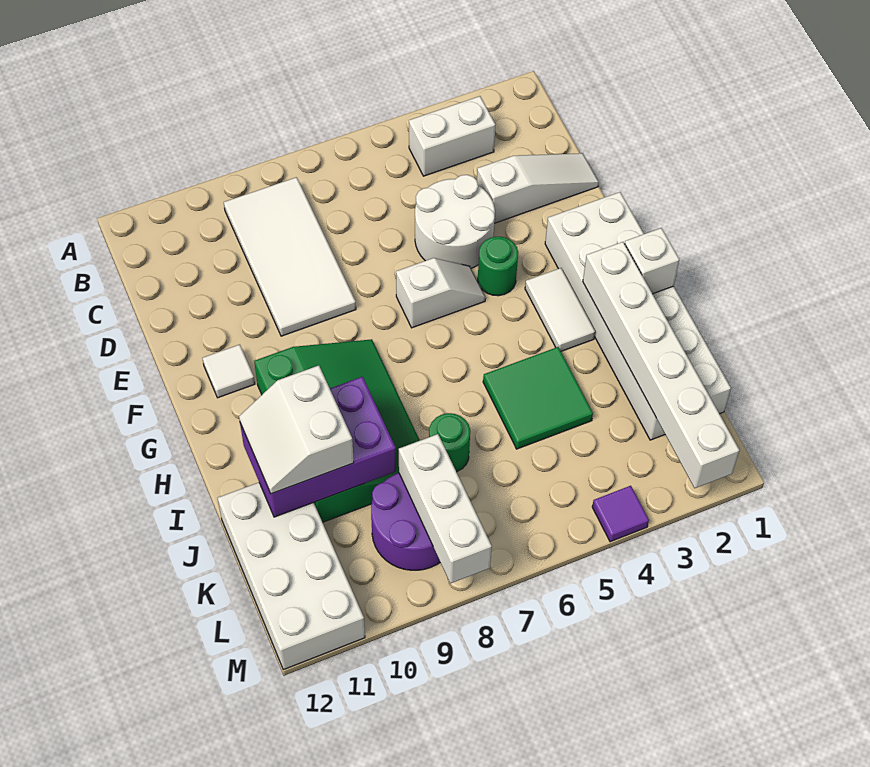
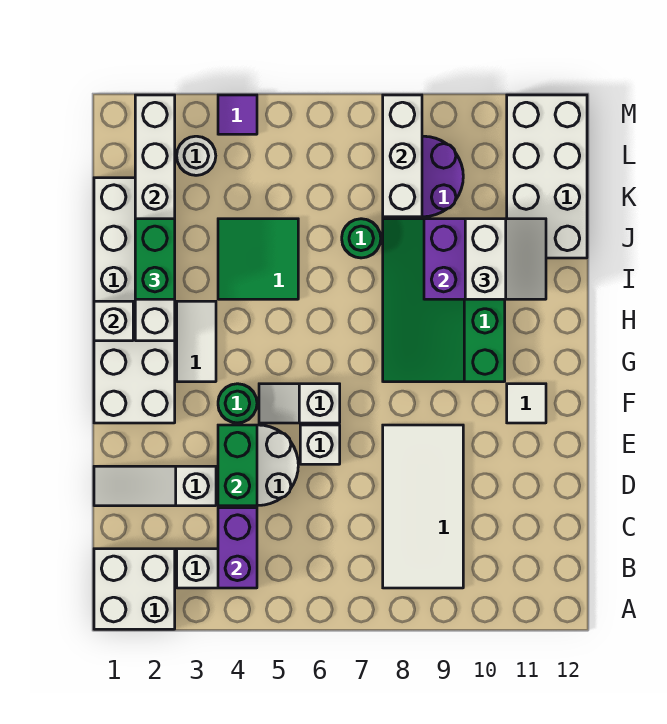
none -> white brick A1:B2 level 1
none -> purple brick B4:C4 level 2
none -> green brick D4:E4 level 2
none -> white brick E6 level 1
none -> green brick I2:J2 level 3
none -> white round brick L3 level 1

